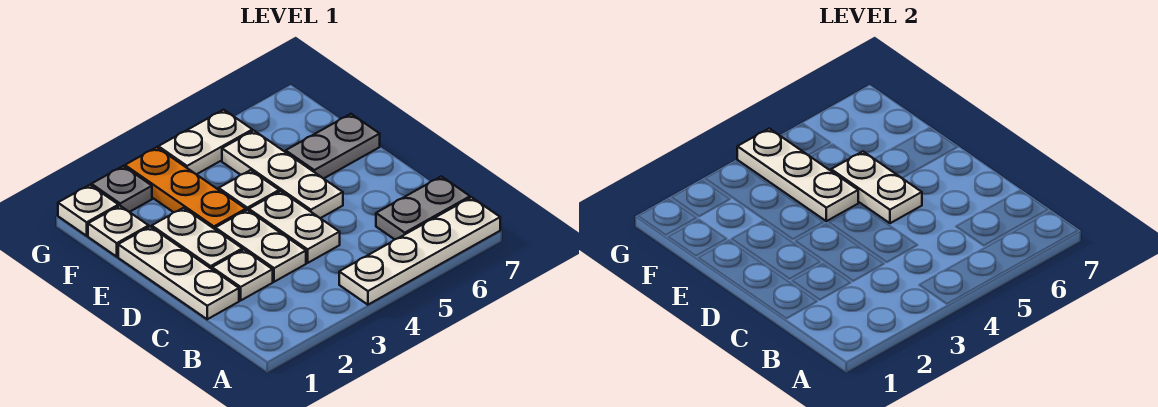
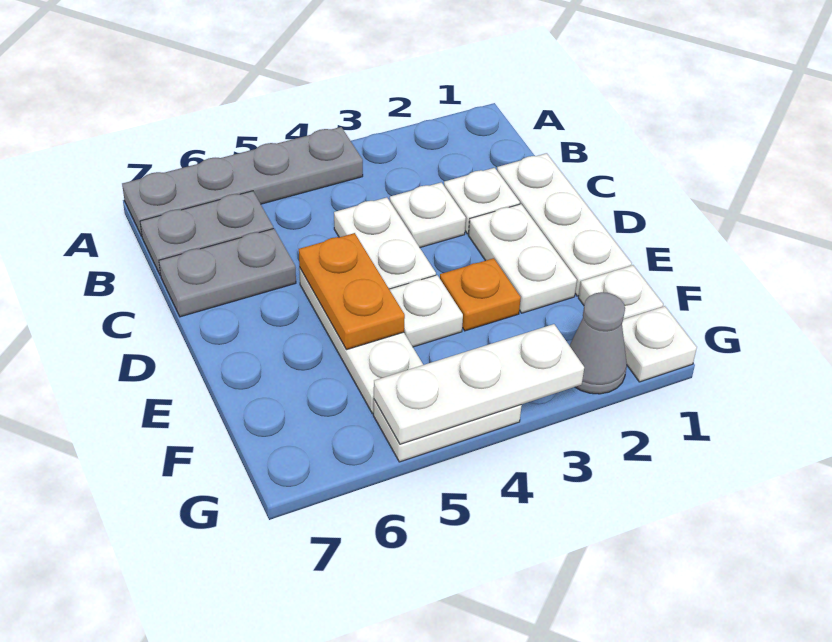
white plate A4:A7 level 1 -> grey plate A4:A7 level 1
white plate C3:D3 level 1 -> white plate C3 level 1
white plate D5:E5 level 2 -> orange plate D5:E5 level 2
orange plate E3:G3 level 1 -> orange plate E3 level 1
white plate E4:G4 level 2 -> white plate G3:G5 level 2
grey plate E6:E7 level 1 -> grey plate C6:C7 level 1
grey plate G2 level 1 -> grey cone G2 level 1

